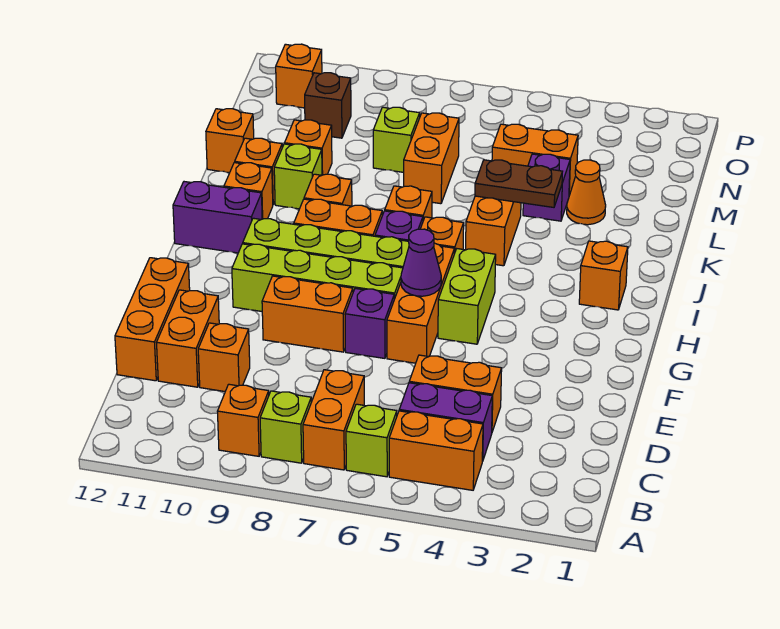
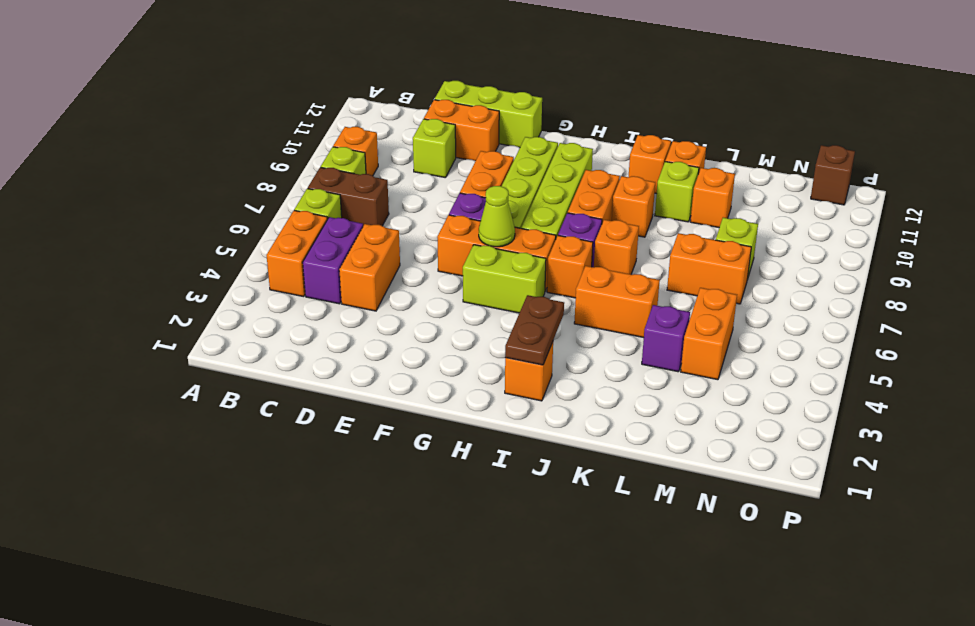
orange brick B7:C7 level 1 -> brown brick B7:C7 level 1
orange brick D10 level 1 -> lime brick D10 level 1
orange brick D12:F12 level 1 -> lime brick D12:F12 level 1
purple cone G6 level 2 -> lime cone G6 level 2
purple brick I11:I12 level 1 -> none
brown plate K4:K5 level 2 -> brown plate I2:I3 level 2
orange cone L3 level 1 -> none
orange brick L12 level 1 -> none
brown brick N10 level 1 -> brown brick O12 level 1
orange brick O11 level 1 -> none

